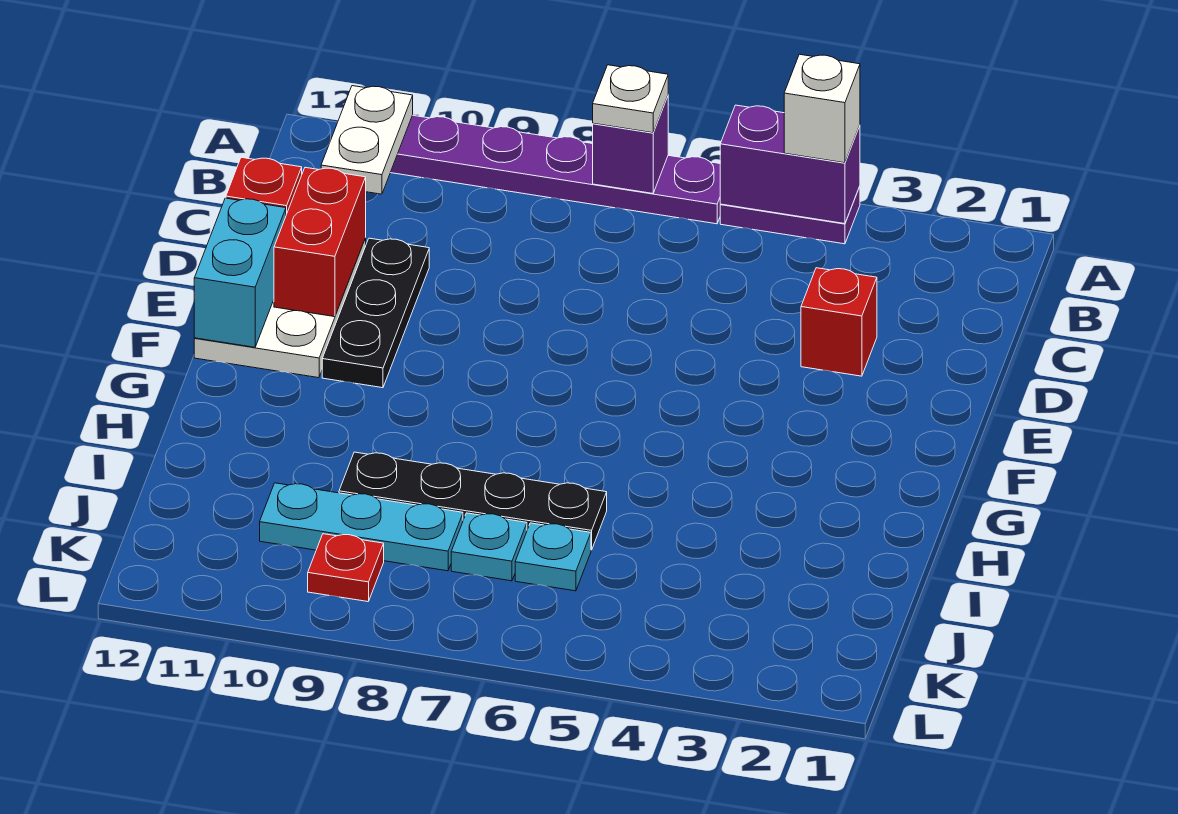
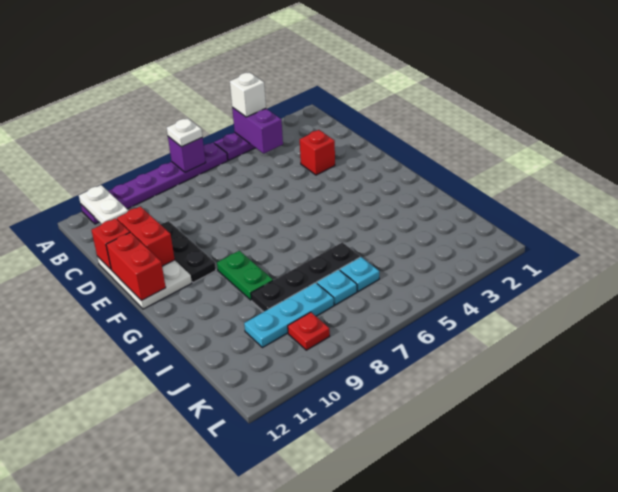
purple brick A4:A5 level 2 -> purple brick A4:B4 level 2
cyan brick E12:F12 level 2 -> red brick E12:F12 level 2
none -> green plate G9:H9 level 1

